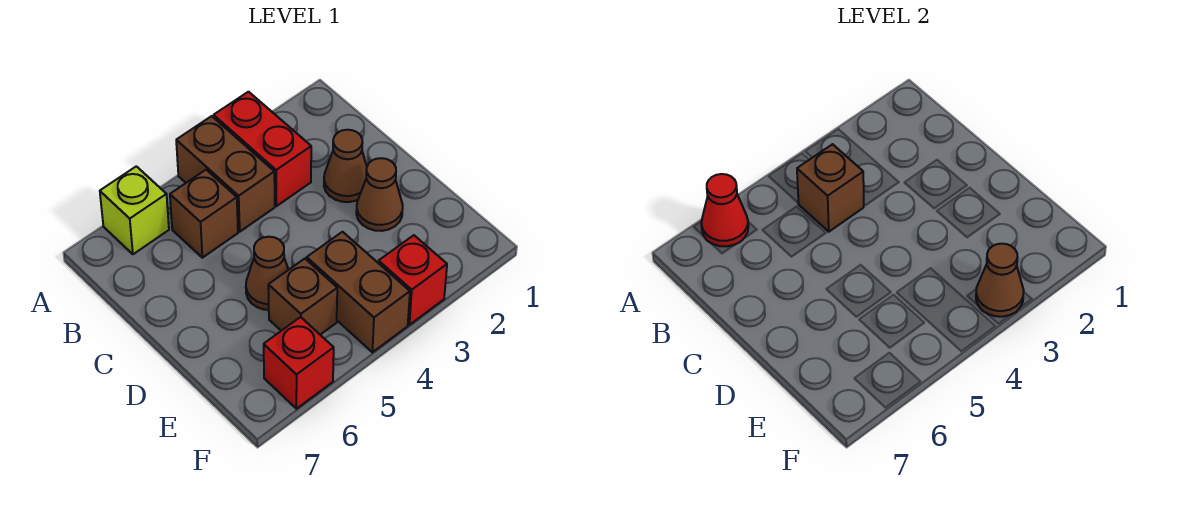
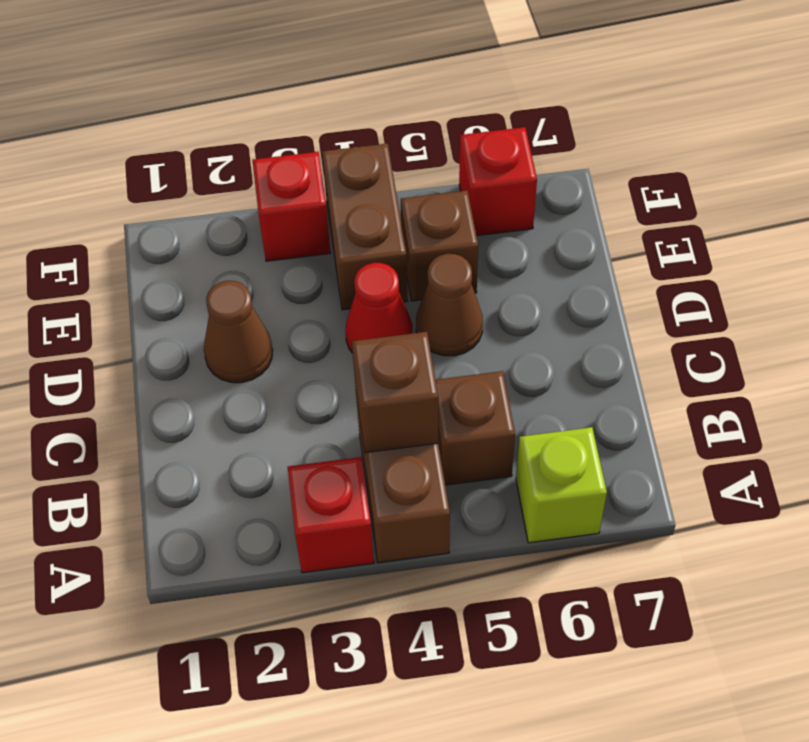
red brick A3:B3 level 1 -> red brick A3 level 1
red cone A6 level 2 -> red cone D4 level 1
brown cone C2 level 1 -> none
brown cone F3 level 2 -> none

